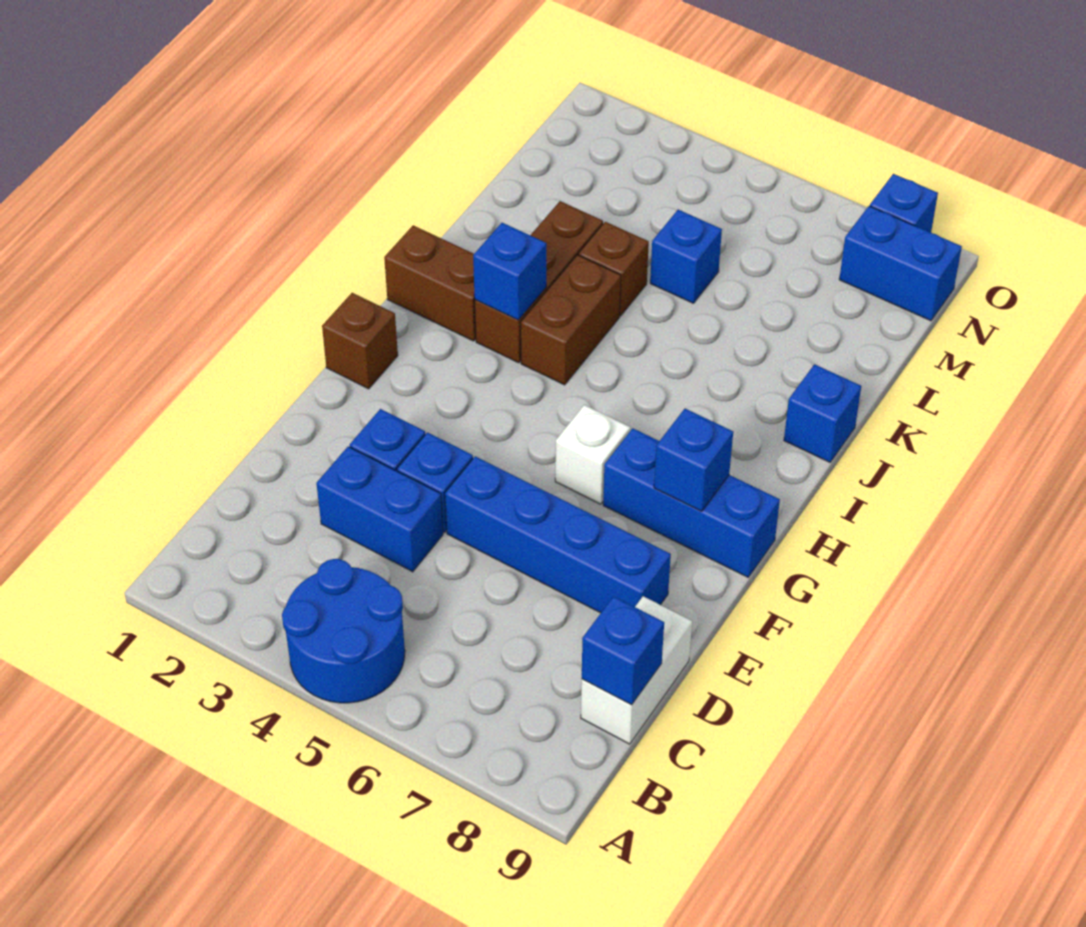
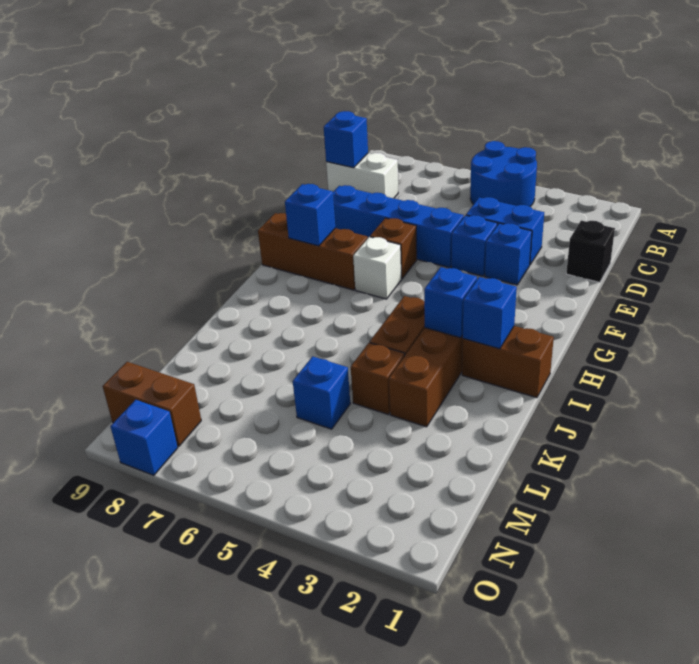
white brick C9:D9 level 1 -> white brick C8:C9 level 1
none -> black brick D1 level 1
brown brick G1 level 1 -> brown brick F6 level 1
blue brick G7:G9 level 1 -> brown brick G7:G9 level 1
blue brick J9 level 1 -> blue brick I2 level 2
blue brick N8:N9 level 1 -> brown brick N8:N9 level 1

